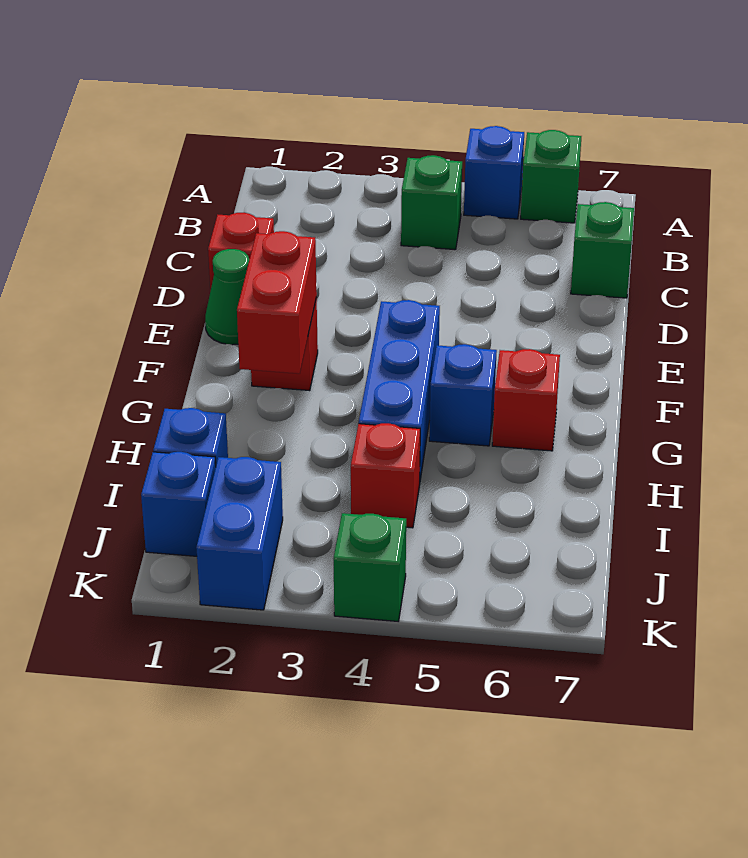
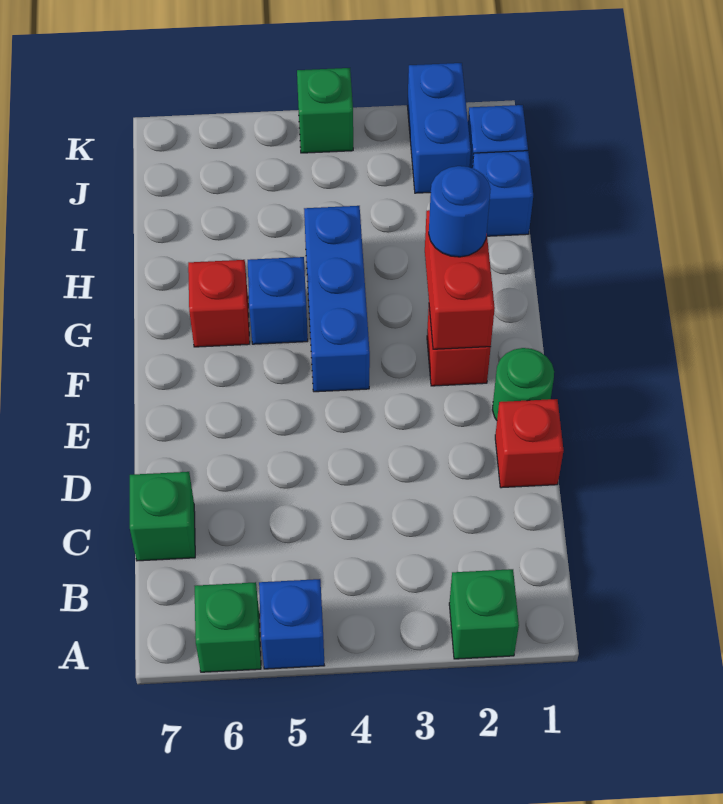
green brick B4 level 1 -> green brick A2 level 1
green cone E1 level 1 -> green round brick E1 level 1
none -> blue round brick G2 level 3
red brick I4 level 1 -> none

